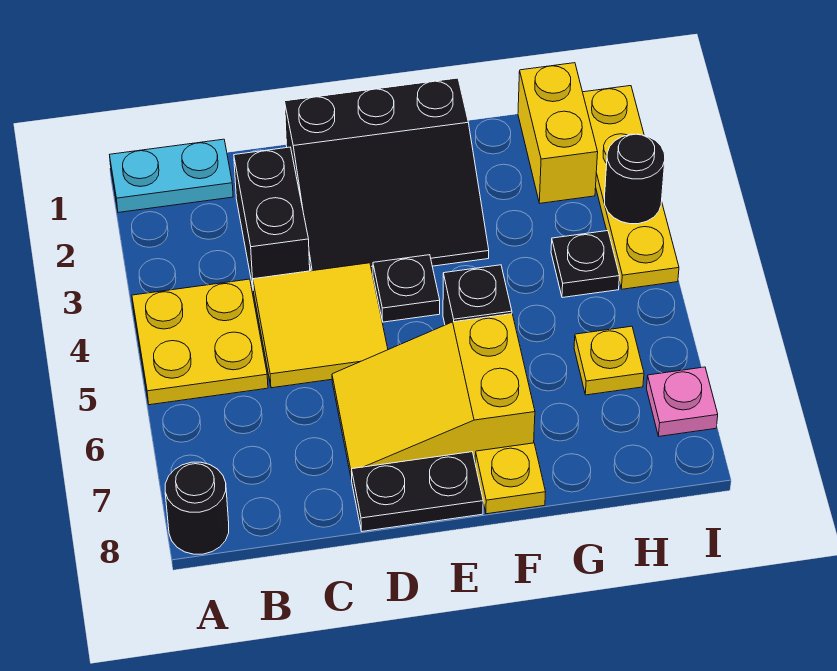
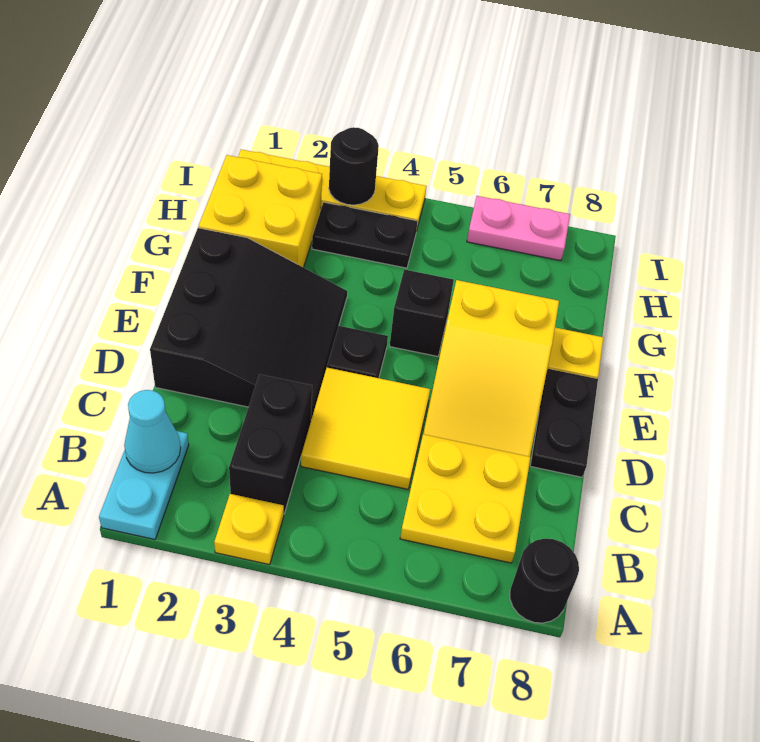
yellow plate A4:B5 level 1 -> yellow plate B6:C7 level 1
none -> cyan cone B1 level 2
black brick C2:C3 level 1 -> black brick B3:C3 level 1
yellow brick H1:H2 level 1 -> yellow brick G1:H2 level 1
black plate H4 level 1 -> black plate H3:H4 level 1
yellow plate H6 level 1 -> yellow plate A3 level 1
pink plate I7 level 1 -> pink plate I6:I7 level 1

